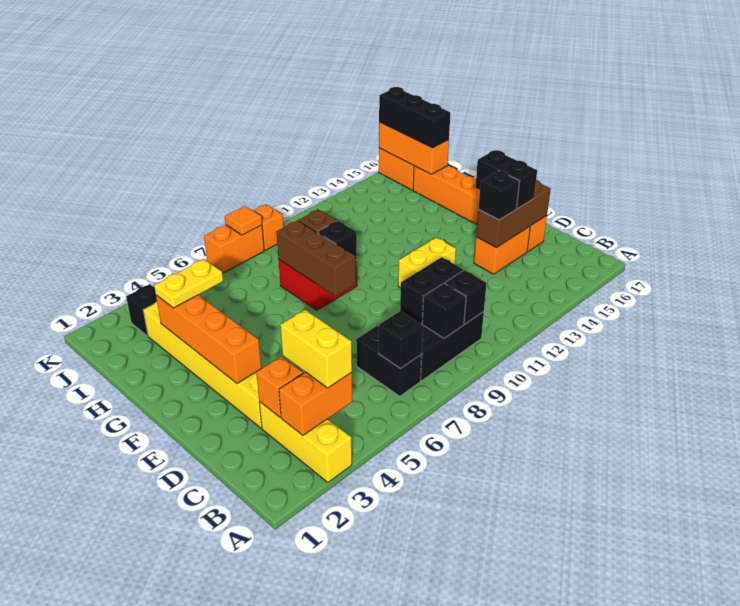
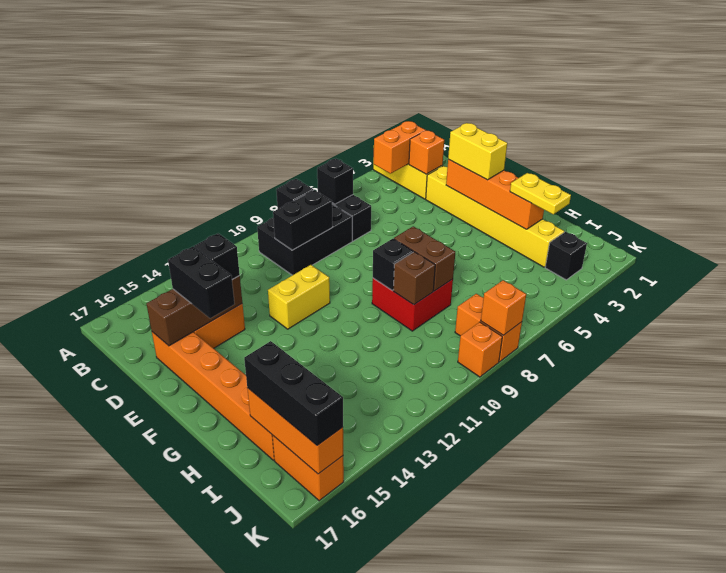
yellow brick B4:C4 level 3 -> yellow brick E3:F3 level 3
black brick B10 level 2 -> none
brown brick F8:H8 level 2 -> brown brick G8:H8 level 2
yellow plate H3:H4 level 3 -> yellow plate H3:I3 level 3
orange brick K7:K8 level 1 -> orange brick J8:K8 level 1
orange tile K8 level 2 -> orange brick K8 level 2

